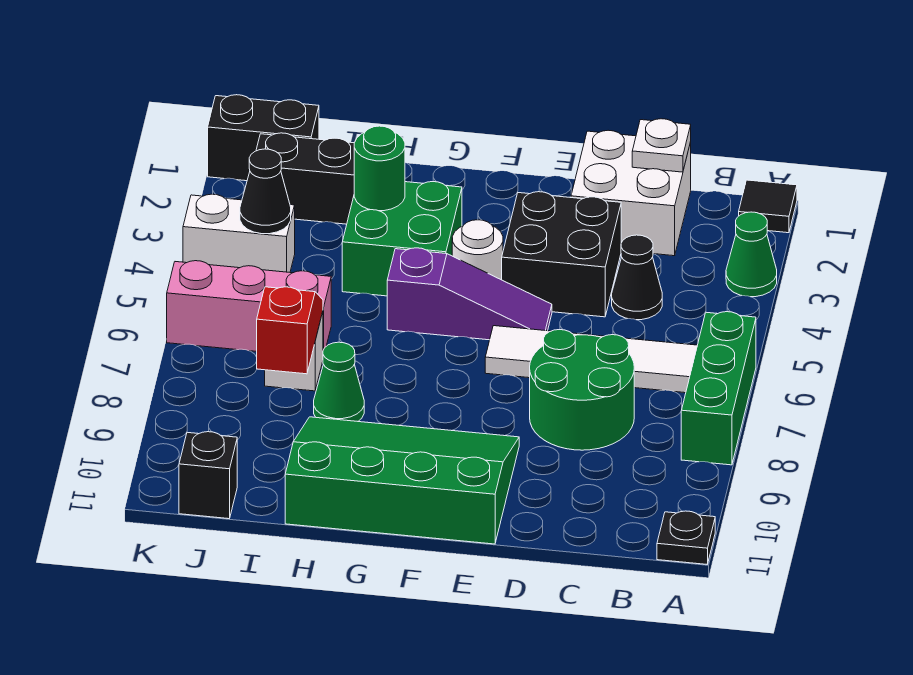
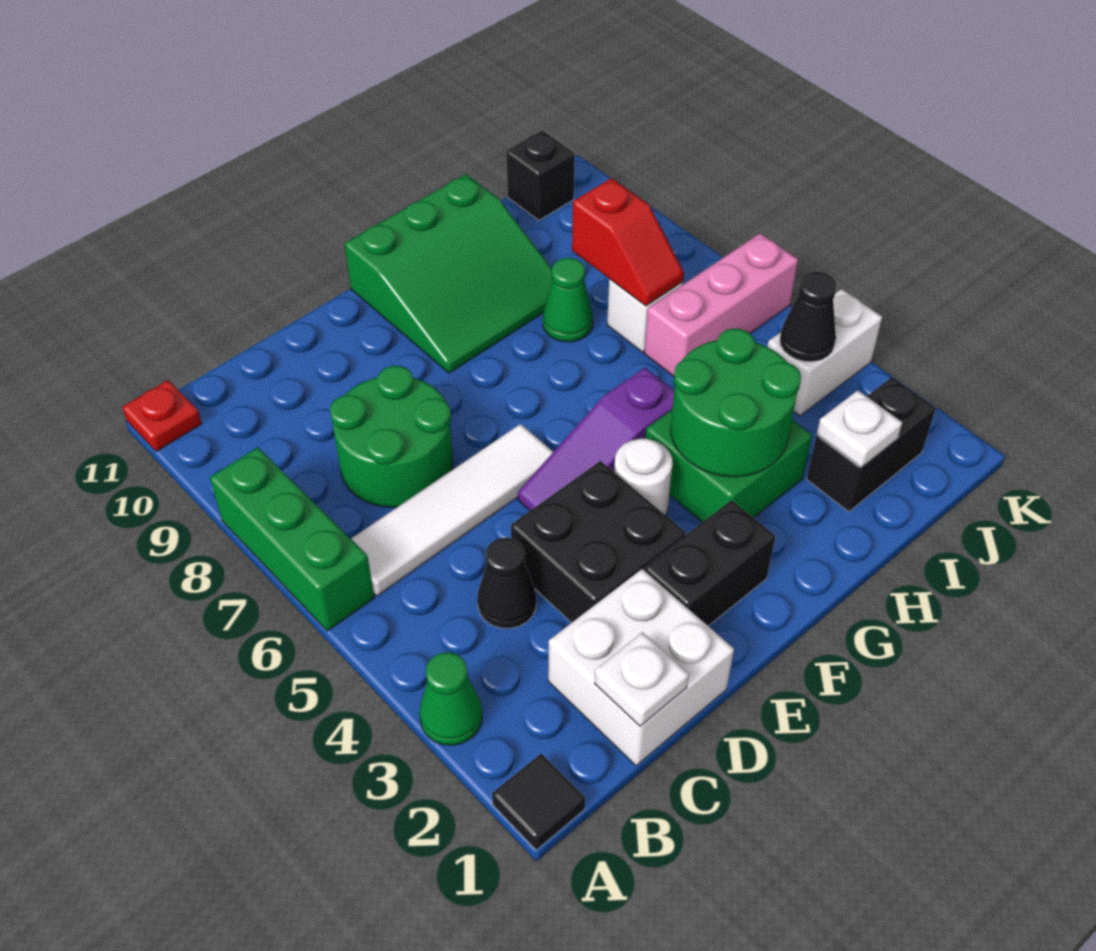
black plate A11 level 1 -> red plate A11 level 1
green slope E9:H11 level 1 top 11 -> green slope F9:H11 level 1 top 11
green round brick H3 level 2 -> green round brick G3:H4 level 2
none -> white plate I2 level 2
black brick J1:K1 level 1 -> black brick E2:F2 level 1

